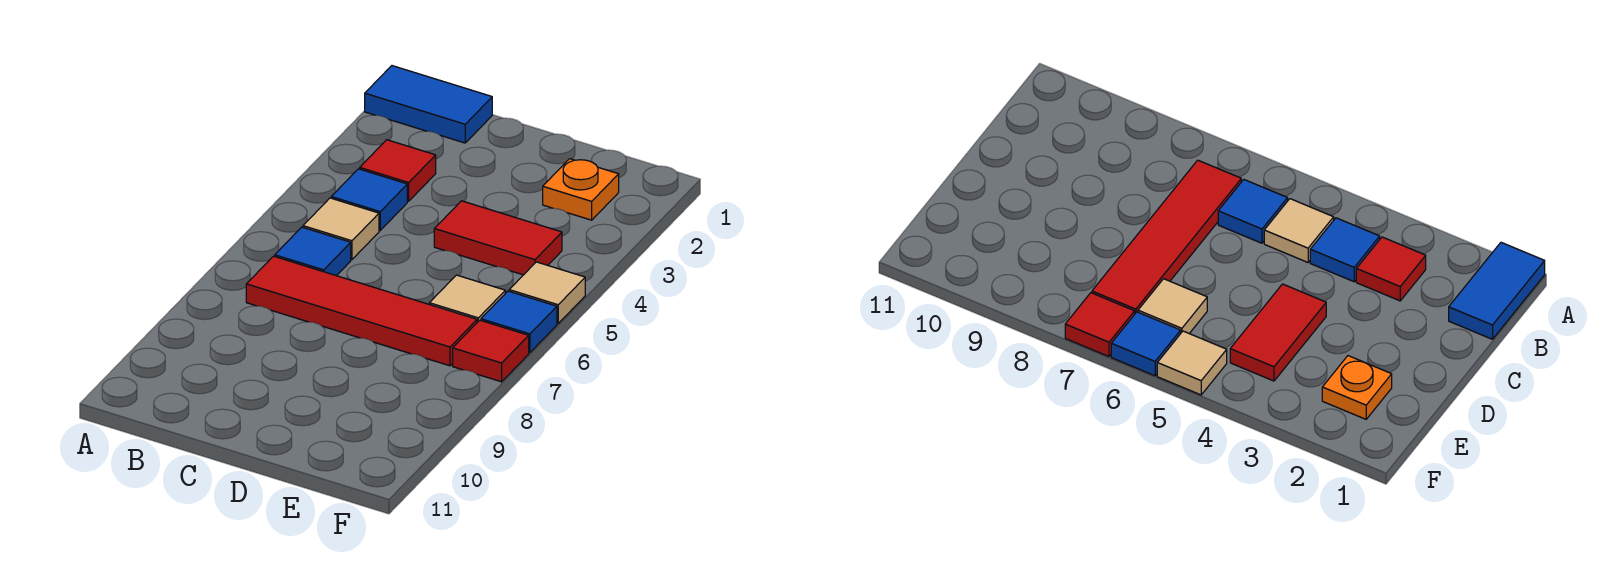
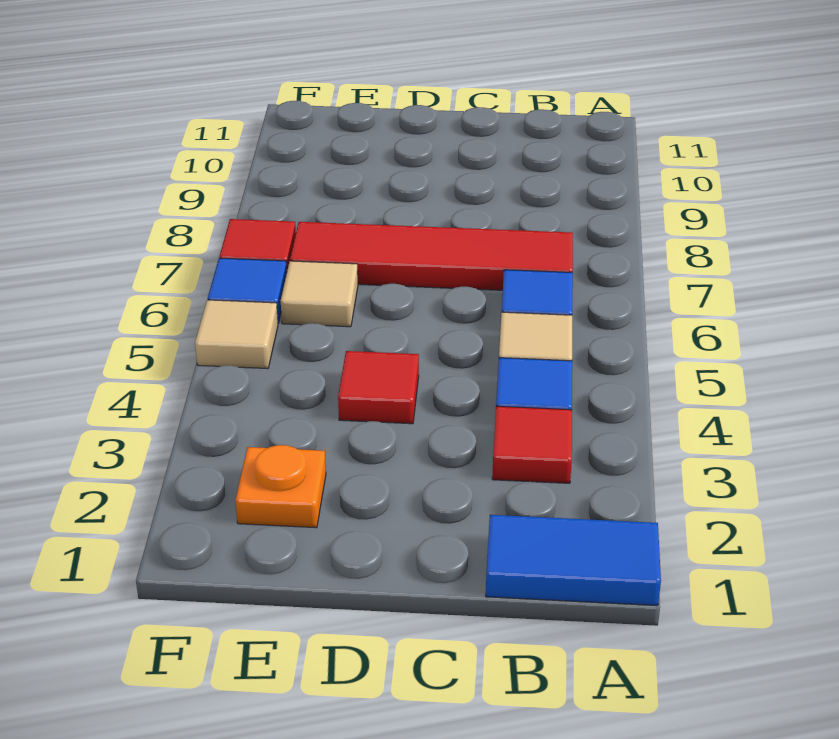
red tile D4:E4 level 1 -> red tile D4 level 1

